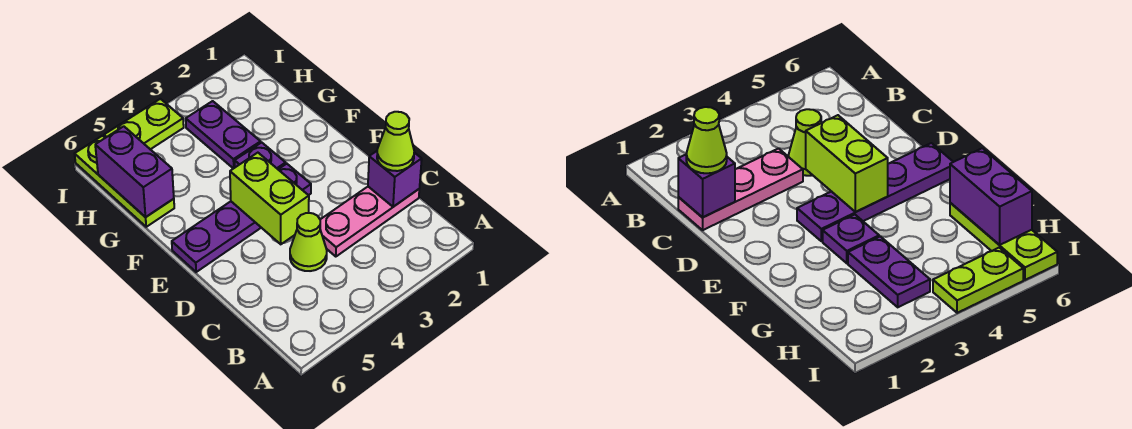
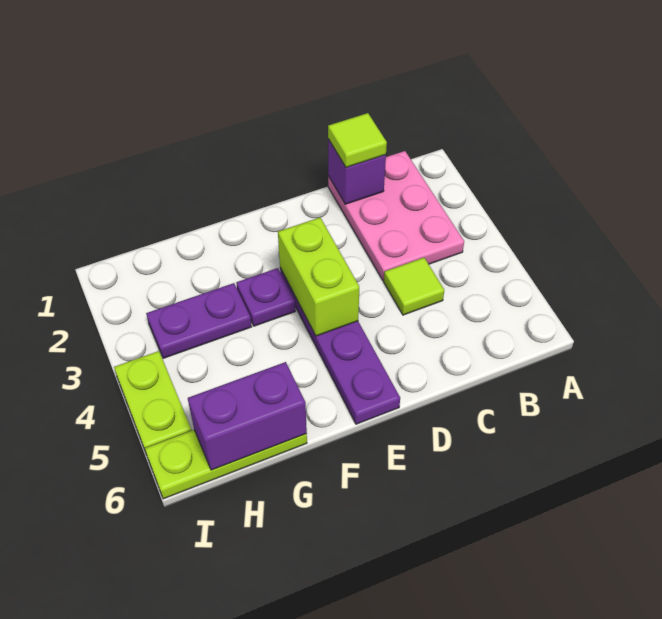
pink plate C1:C3 level 1 -> pink plate B1:C3 level 1
lime cone C1 level 3 -> lime tile C1 level 3
lime cone C4 level 1 -> lime tile C4 level 1
lime brick D4:E4 level 2 -> lime brick E3:E4 level 2

